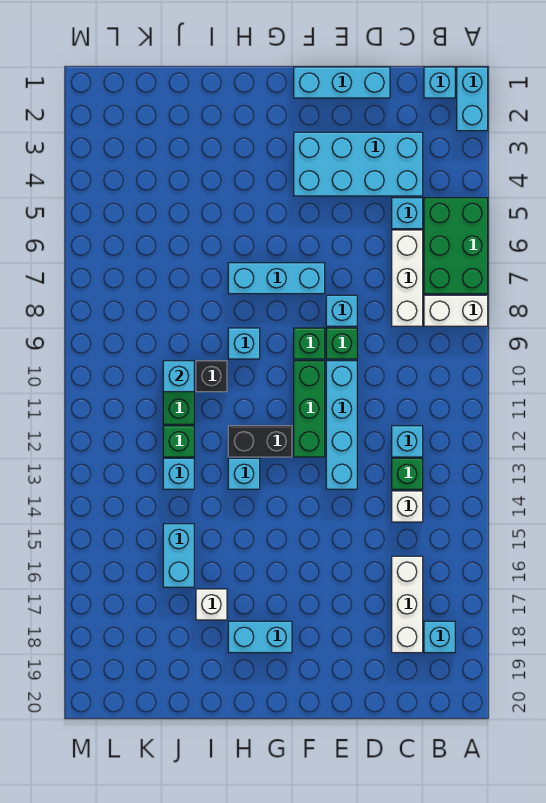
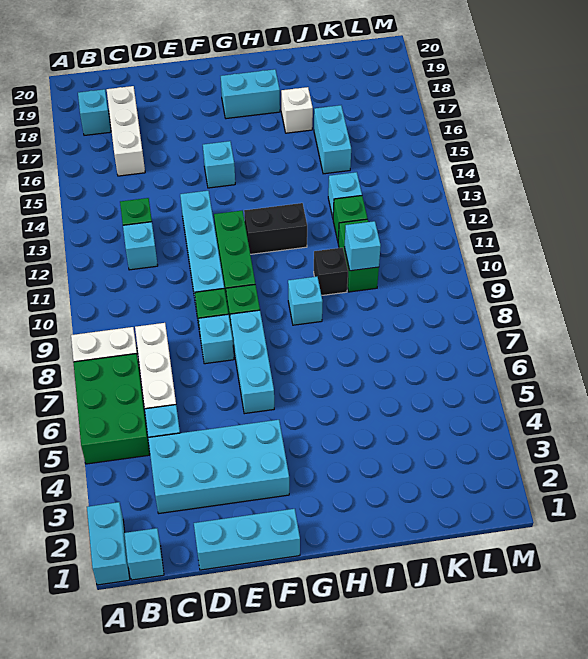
white brick C14 level 1 -> none
cyan brick F7:H7 level 1 -> cyan brick F6:F8 level 1
cyan brick H13 level 1 -> cyan brick F15 level 1

